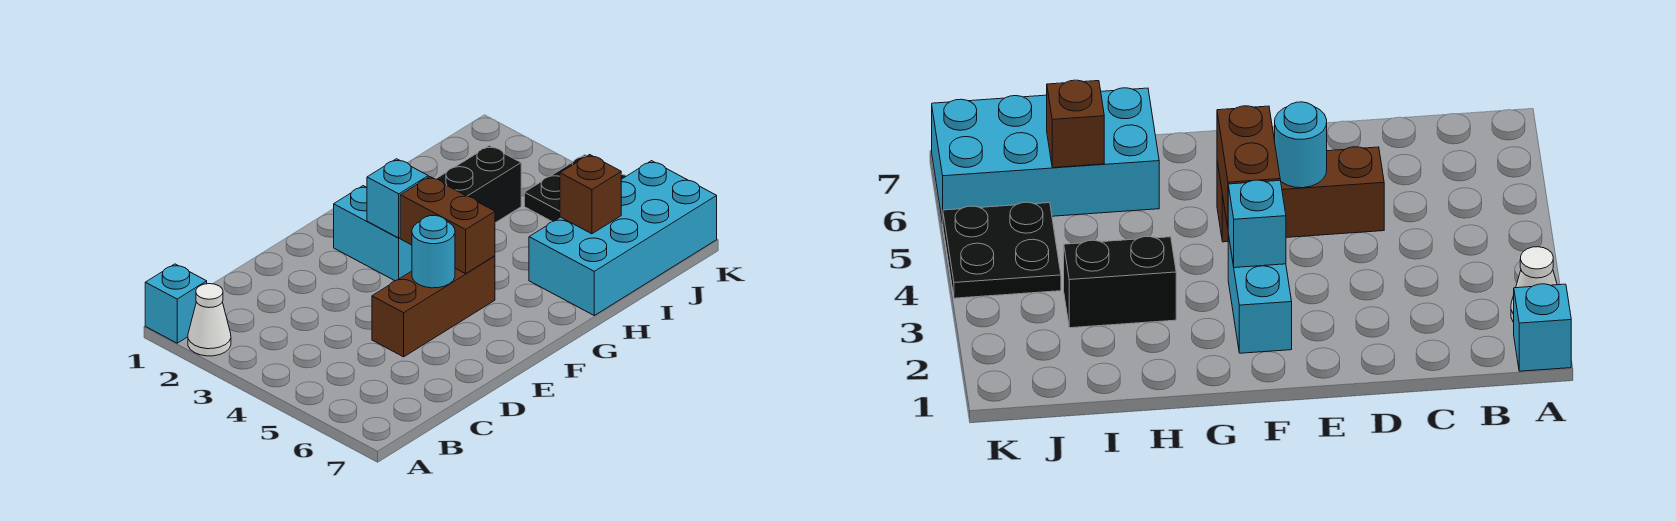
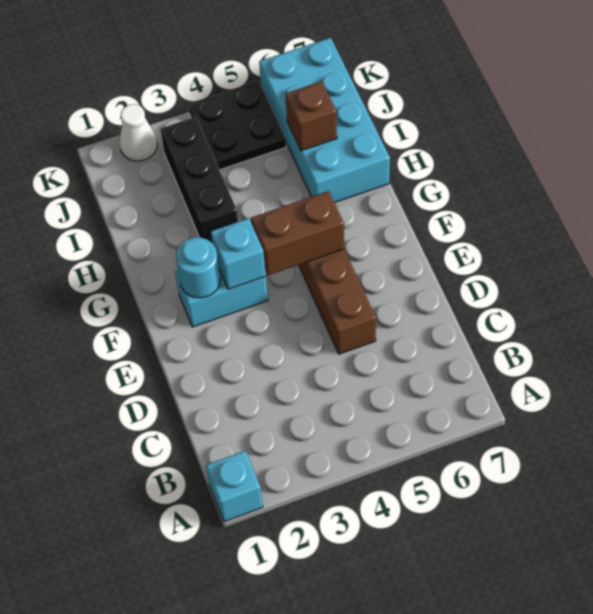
white cone A2 level 1 -> white cone K2 level 1
cyan round brick E5 level 2 -> cyan round brick F2 level 2
black brick H3:I3 level 1 -> black brick H3:J3 level 1

